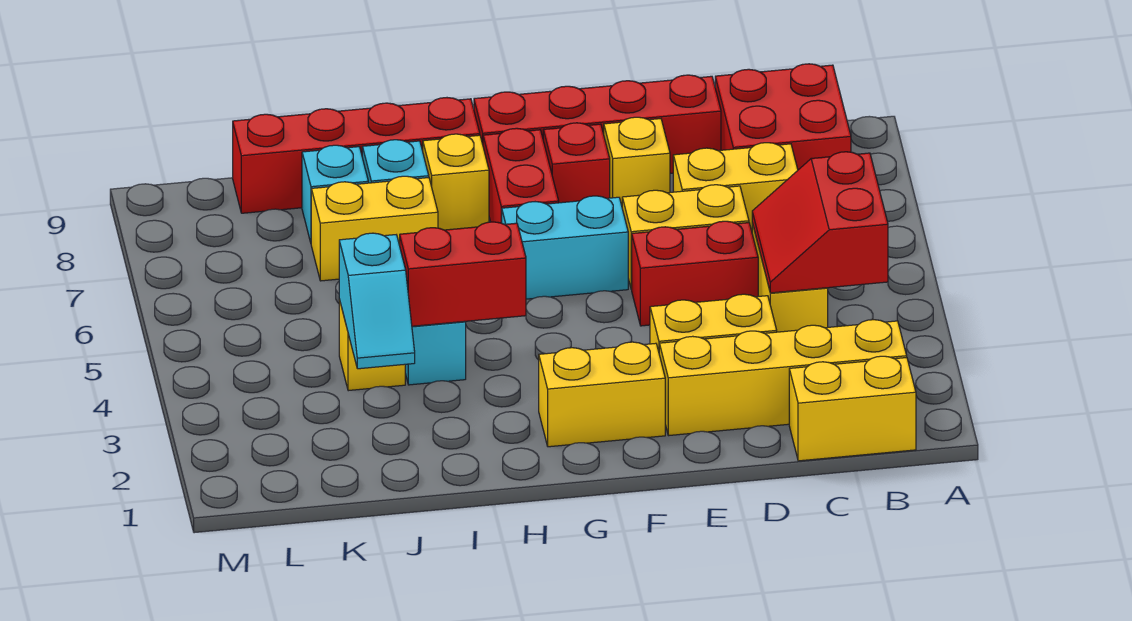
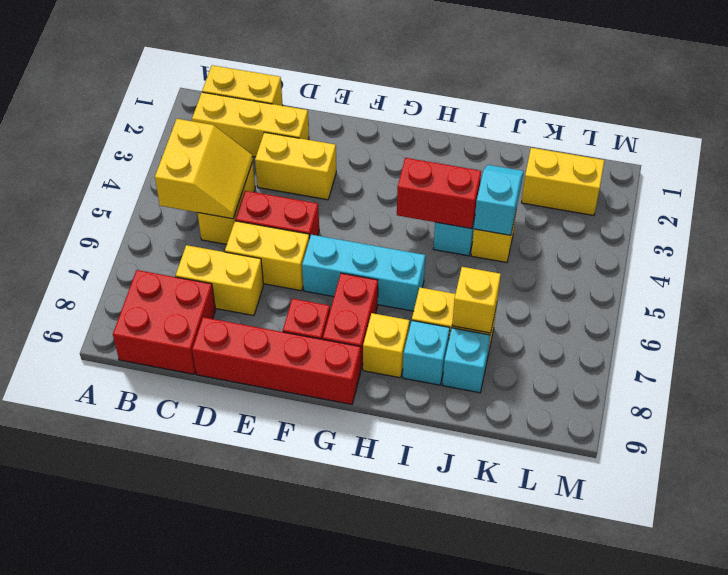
yellow brick B2:E2 level 1 -> yellow brick B2:D2 level 1
red slope B4:C5 level 2 top B -> yellow slope B4:C5 level 2 top B
yellow brick E8 level 1 -> yellow brick J7 level 2
yellow brick F2:G2 level 1 -> yellow brick K2:L2 level 1
cyan brick F6:G6 level 1 -> cyan brick F6:H6 level 1
red brick H9:K9 level 1 -> none

